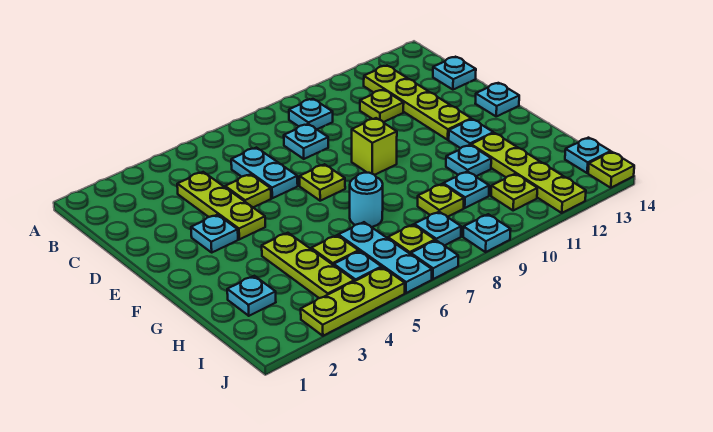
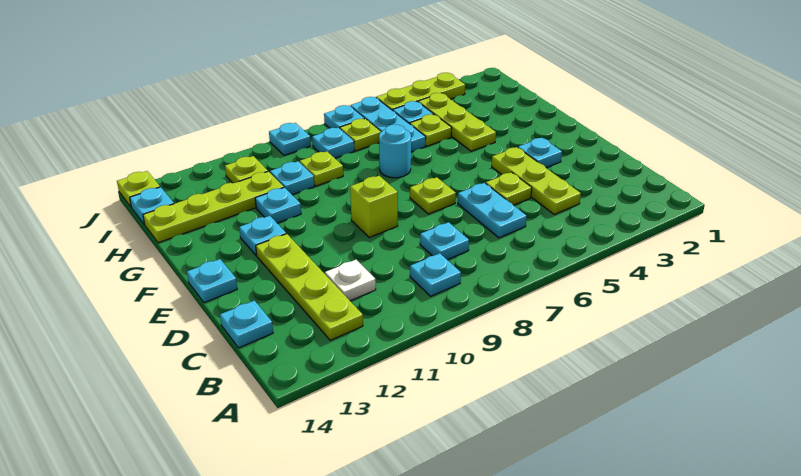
lime plate C11 level 1 -> white plate C11 level 1
lime plate G12:J12 level 1 -> lime plate H11:H14 level 1
cyan plate H2 level 1 -> none

